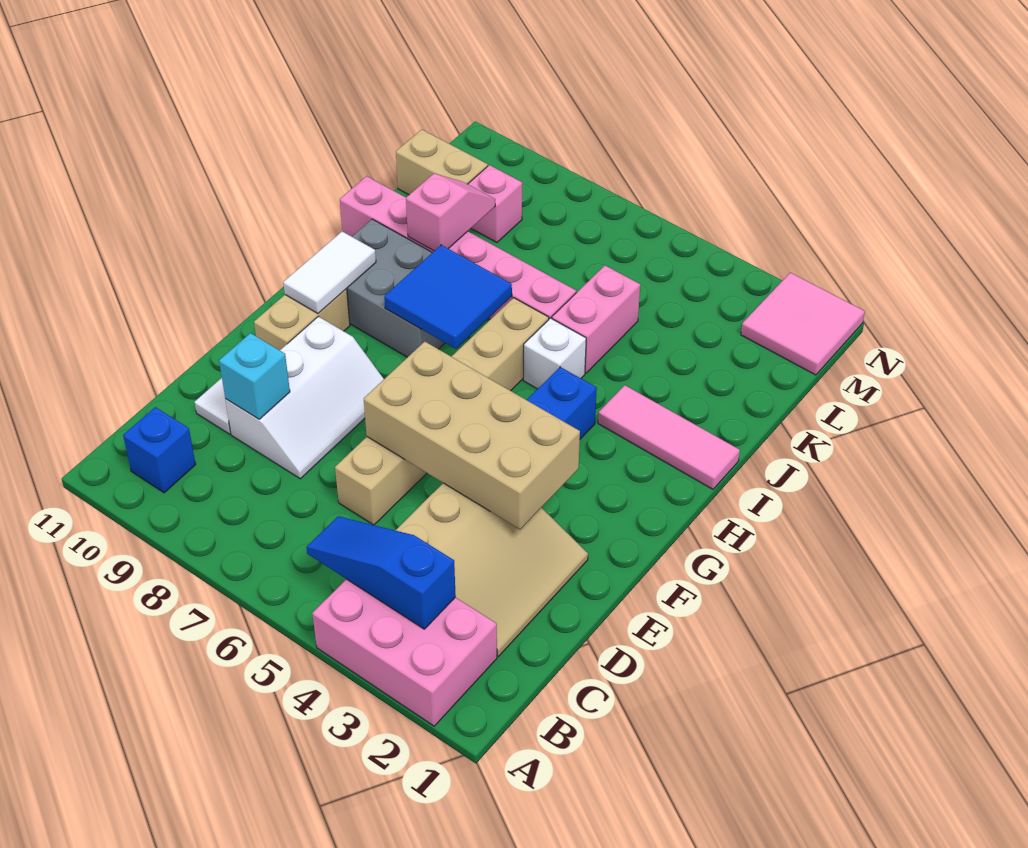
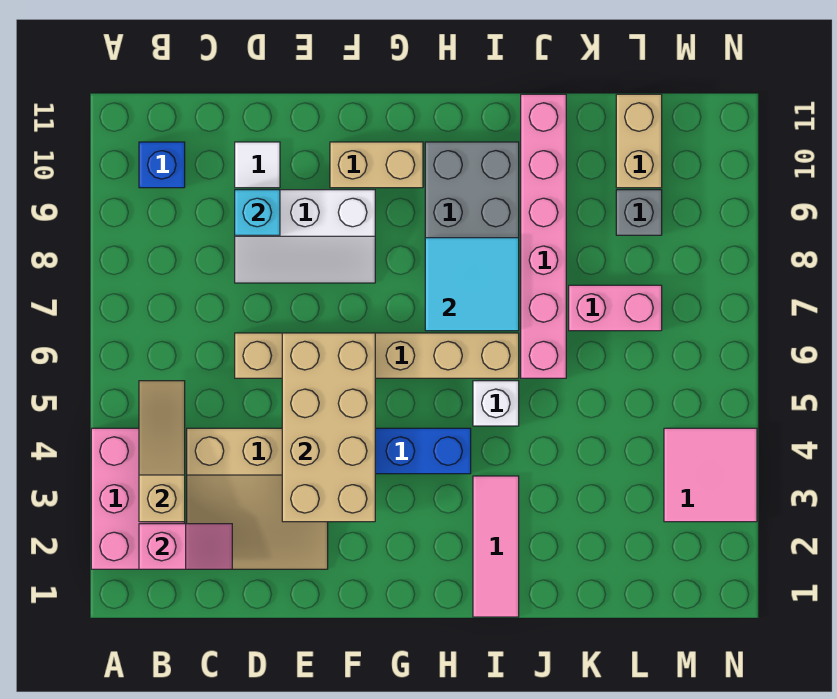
blue slope B3:B5 level 2 top 3 -> tan slope B3:B5 level 2 top 3
white tile G10:H10 level 2 -> none
blue tile H7:I8 level 2 -> cyan tile H7:I8 level 2
pink brick J5:K5 level 1 -> pink brick K7:L7 level 1
pink slope J9:K9 level 2 top J -> pink slope B2:C2 level 2 top B
pink brick L9 level 1 -> grey brick L9 level 1
pink tile M1:N2 level 1 -> pink tile M3:N4 level 1

